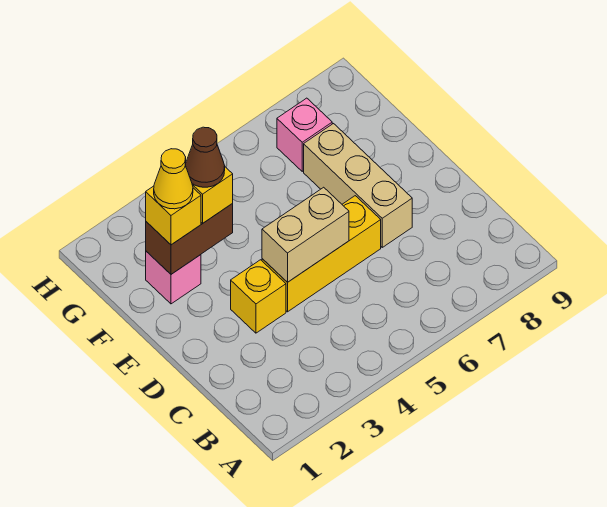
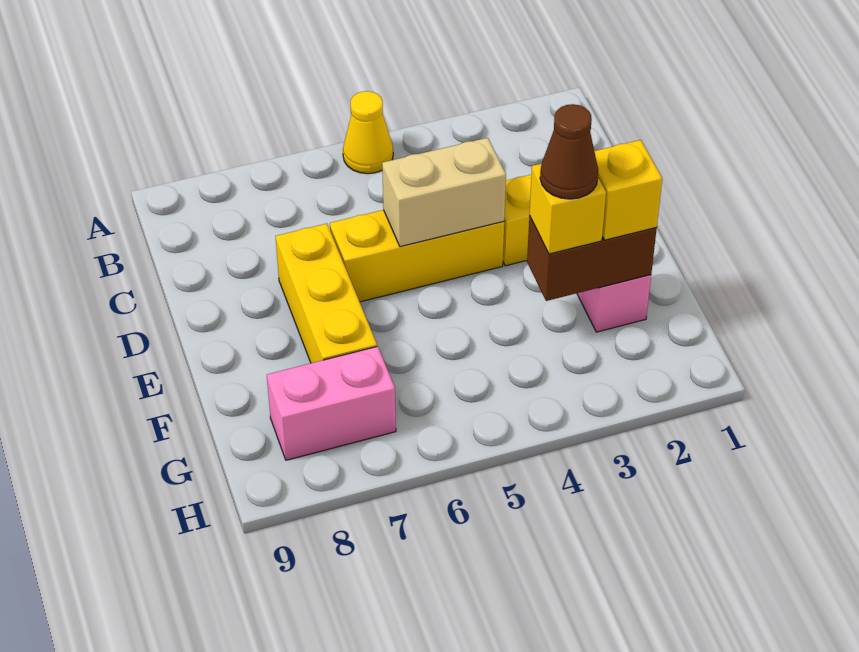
tan brick D7:F7 level 1 -> yellow brick D7:F7 level 1
yellow cone F2 level 4 -> yellow cone A5 level 1
pink brick G7 level 1 -> pink brick G7:G8 level 1

